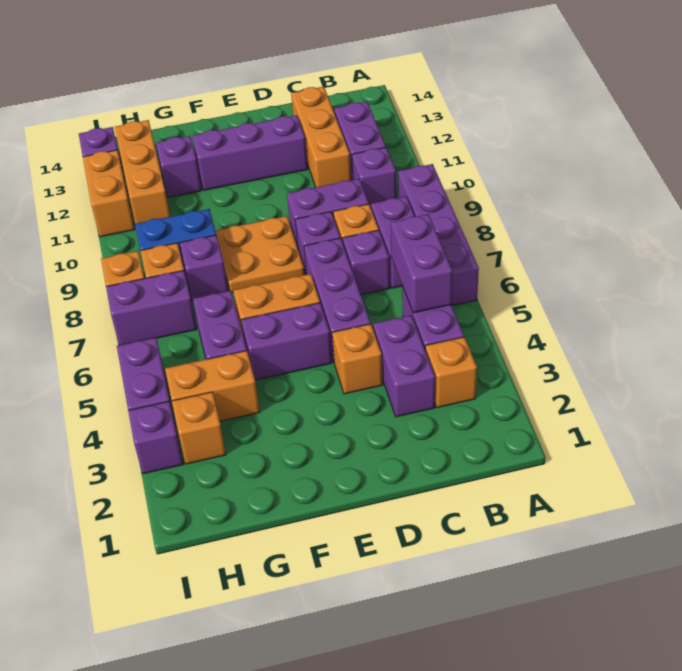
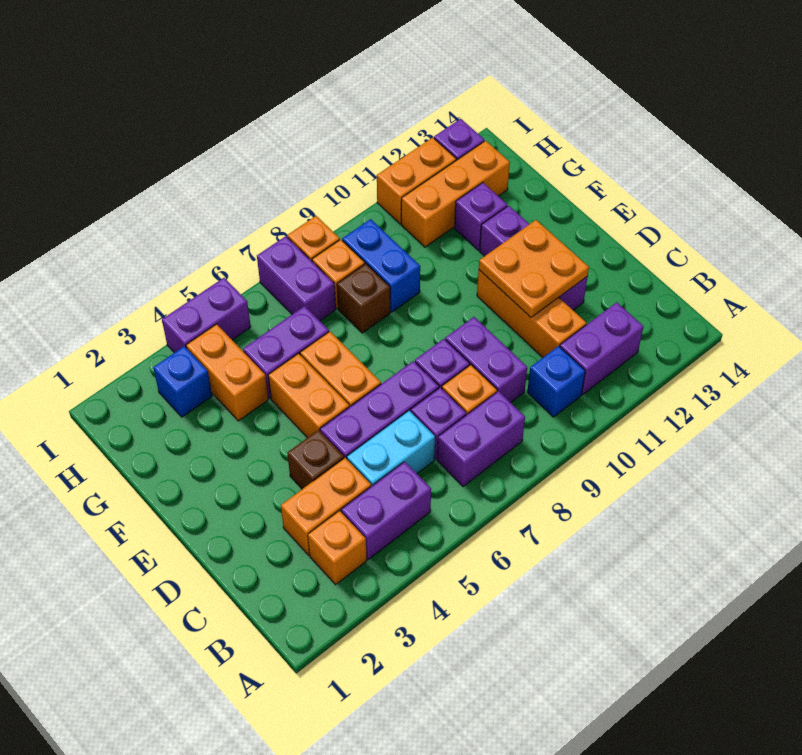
purple brick A6:A9 level 1 -> none
purple brick B5:B6 level 2 -> none
purple brick B10 level 1 -> blue brick B10 level 1
purple brick C3:C4 level 1 -> orange brick C3:C4 level 1
none -> cyan brick C5:C6 level 1
orange brick C11:C13 level 1 -> orange brick C11:E11 level 1
orange brick D4 level 1 -> brown brick D4 level 1
purple brick E5:F5 level 1 -> orange brick E5:F5 level 1
orange plate E8:F9 level 1 -> orange plate D11:E12 level 2
purple brick G8 level 1 -> brown brick G8 level 1
orange brick H3 level 1 -> blue brick H3 level 1
purple brick I3 level 1 -> none

